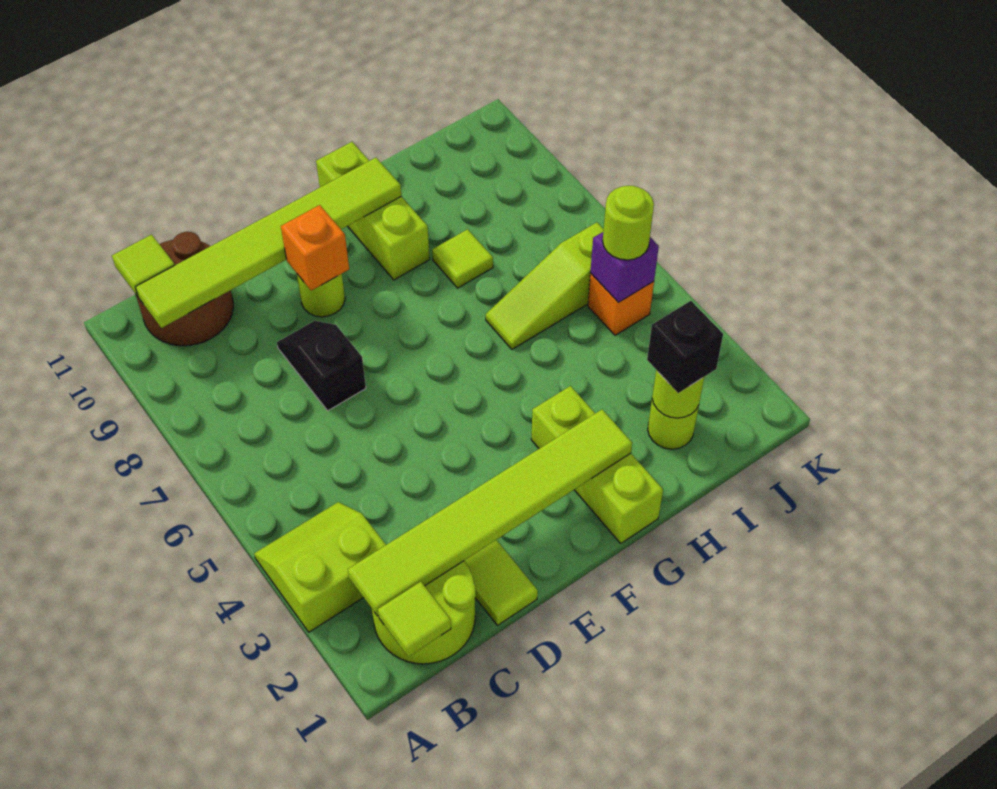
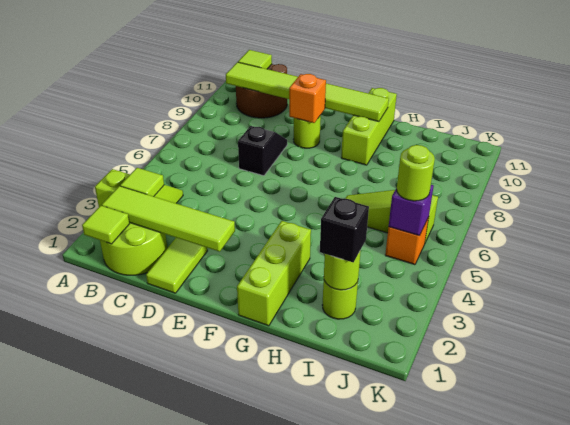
lime tile B2:G2 level 2 -> lime tile B2:E2 level 2
lime tile H8 level 1 -> lime tile B3 level 2

